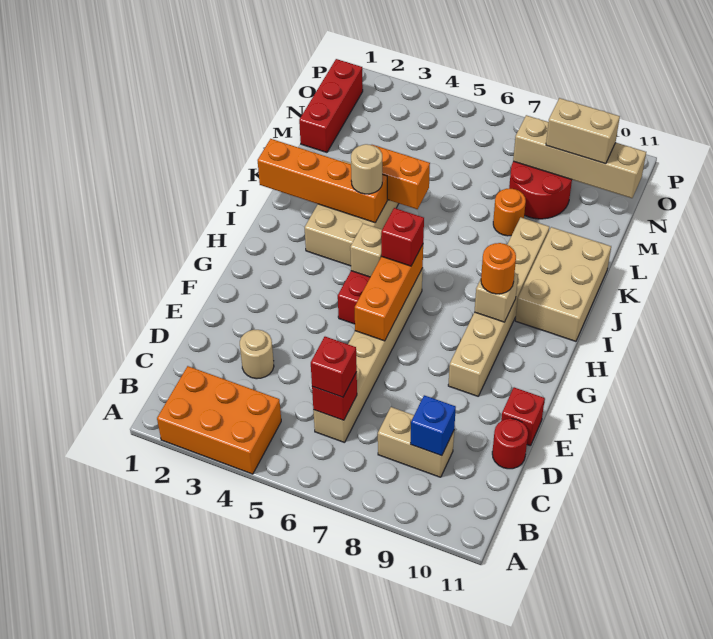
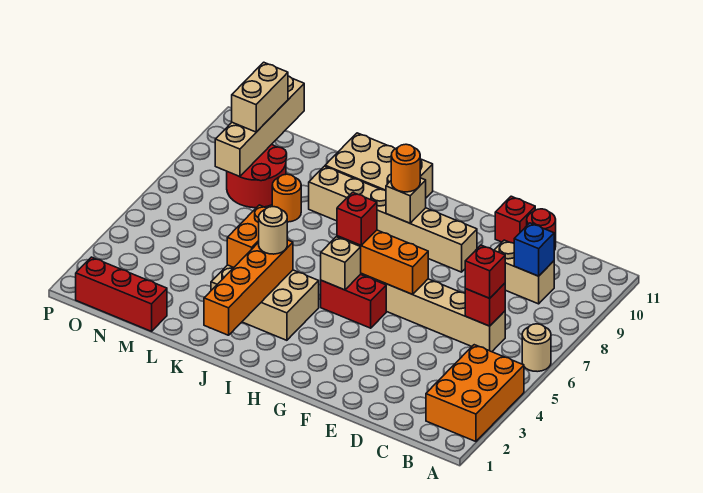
tan brick C8:C9 level 1 -> tan brick C9:D9 level 1
tan round brick D3 level 1 -> tan round brick A6 level 1

